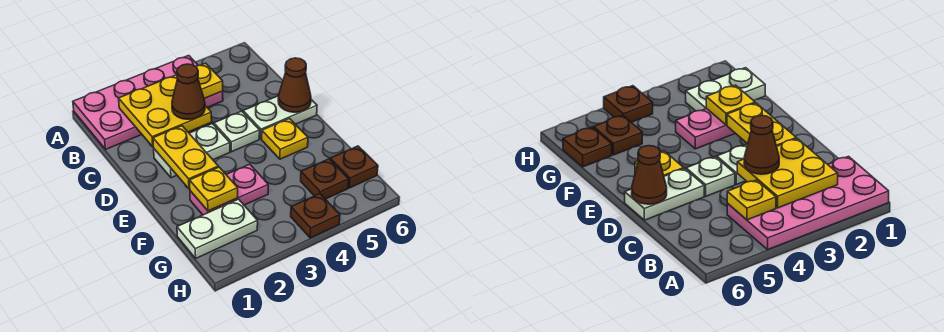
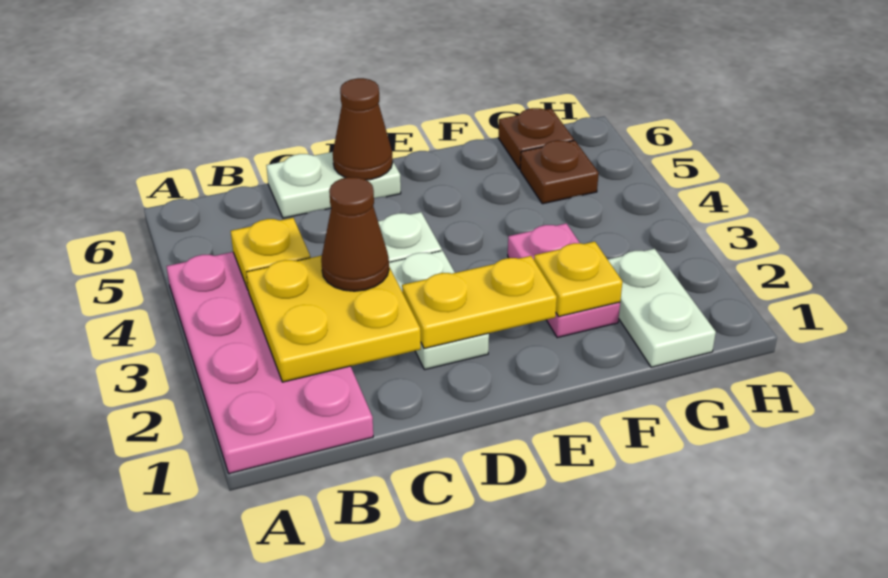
white plate D5:D6 level 1 -> white plate C6:D6 level 1
yellow plate E5 level 1 -> none
brown plate H4 level 1 -> none

